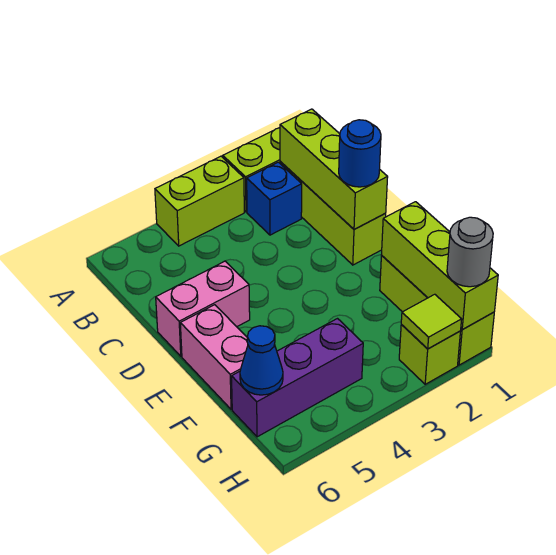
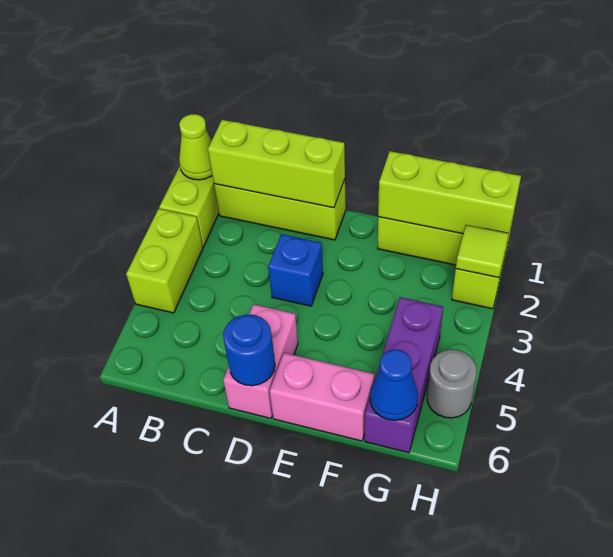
none -> lime cone A1 level 2
blue brick B2 level 1 -> blue brick D3 level 1
blue round brick D1 level 3 -> blue round brick D6 level 2
grey round brick H1 level 3 -> grey round brick H5 level 1

